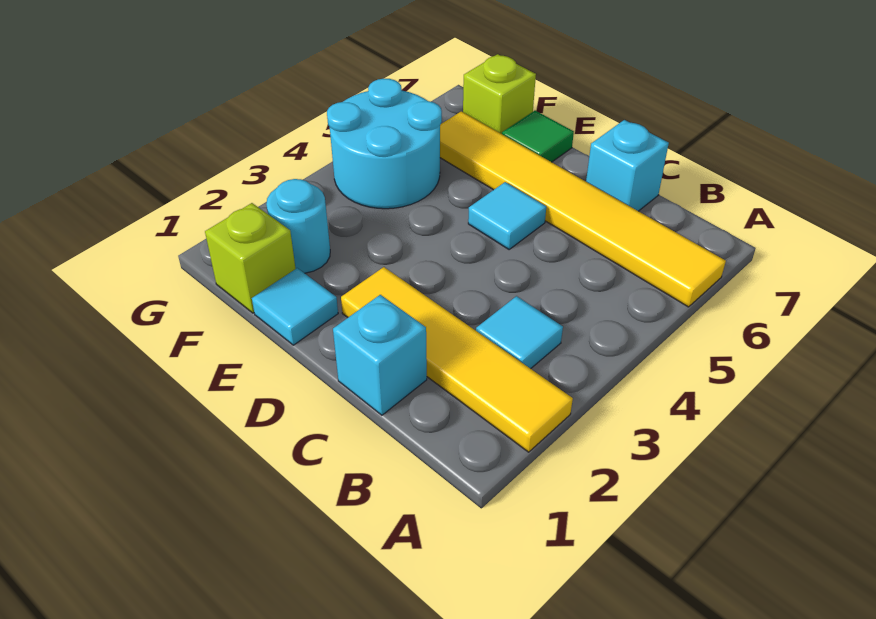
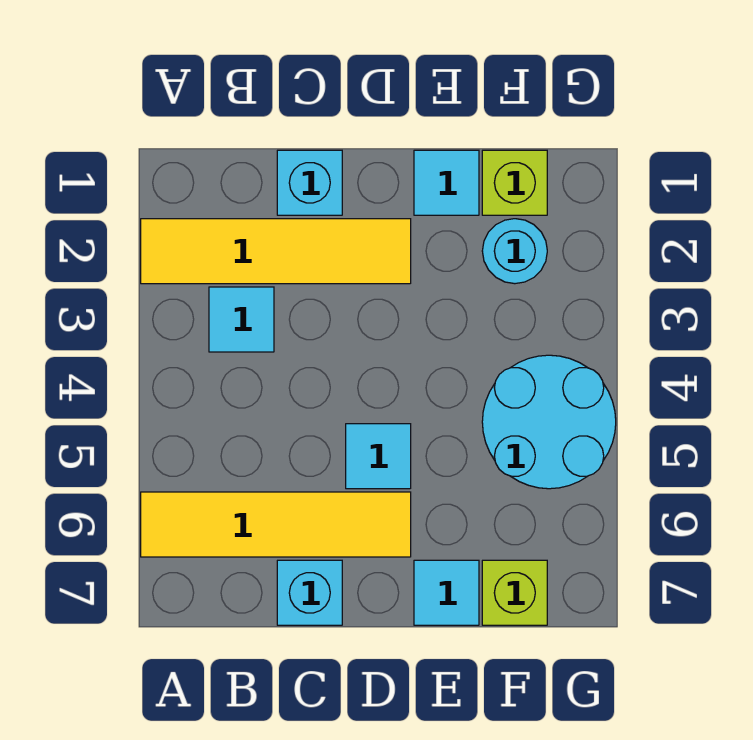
yellow tile A6:F6 level 1 -> yellow tile A6:D6 level 1
green tile E7 level 1 -> cyan tile E7 level 1

